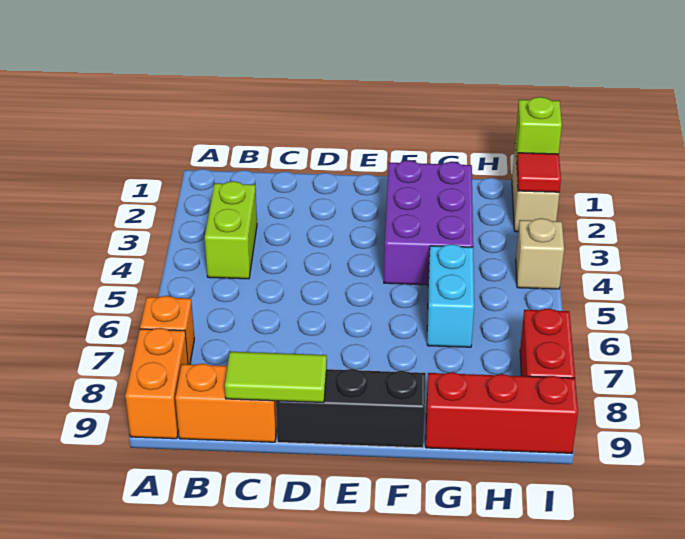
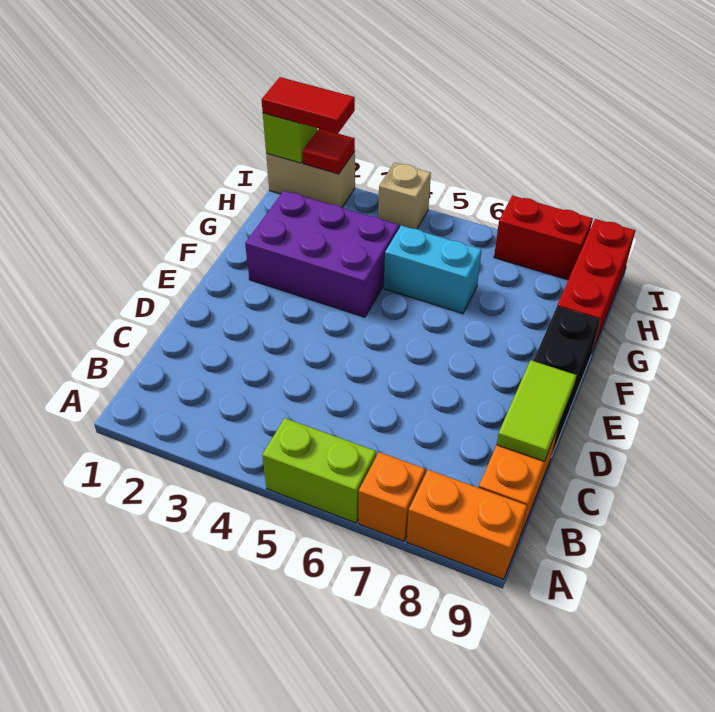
lime brick B3:B4 level 1 -> lime brick A5:A6 level 1
none -> red tile I1:I2 level 3

